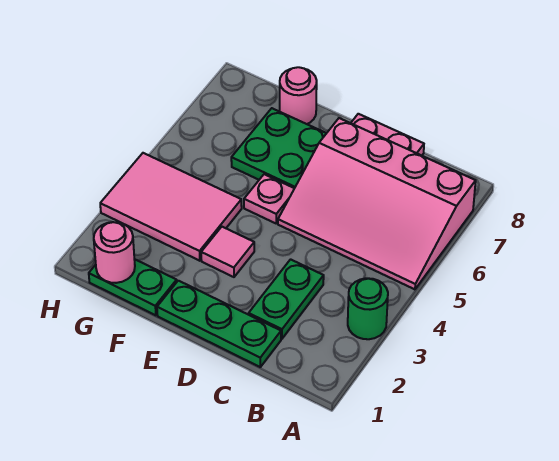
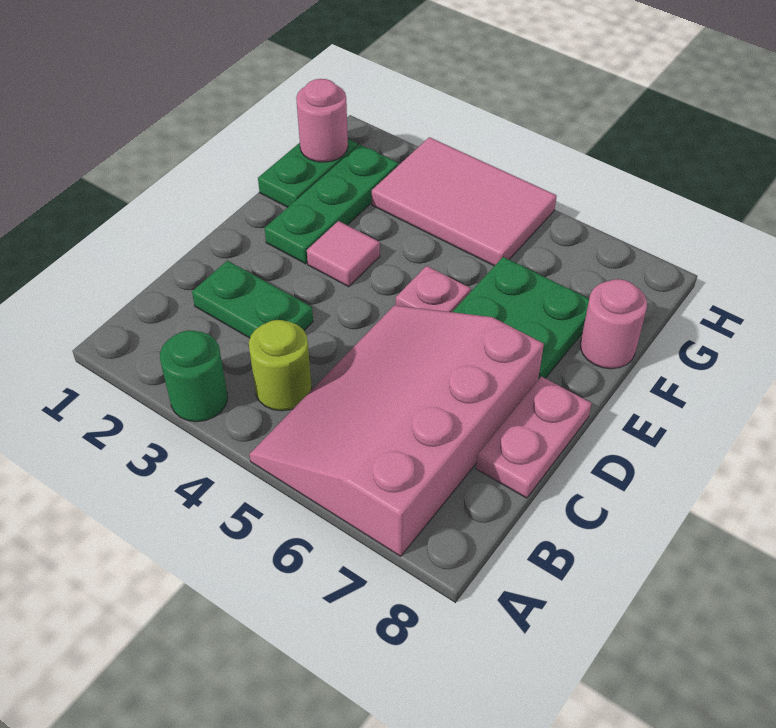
none -> lime round brick B4 level 1
green plate C1:E1 level 1 -> green plate E2:G2 level 1
pink tile F3:H4 level 1 -> pink tile G3:H5 level 1

